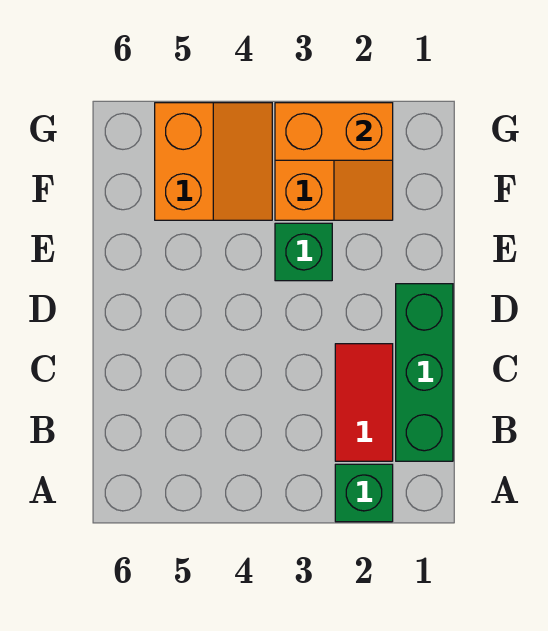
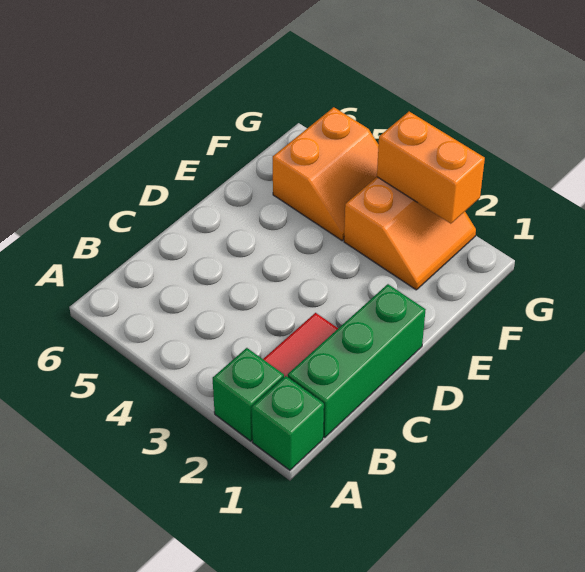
green brick E3 level 1 -> green brick A1 level 1

